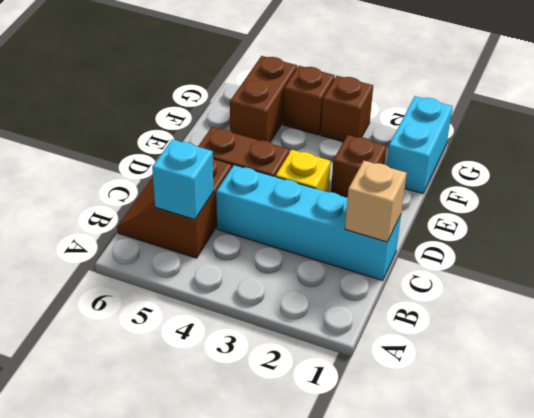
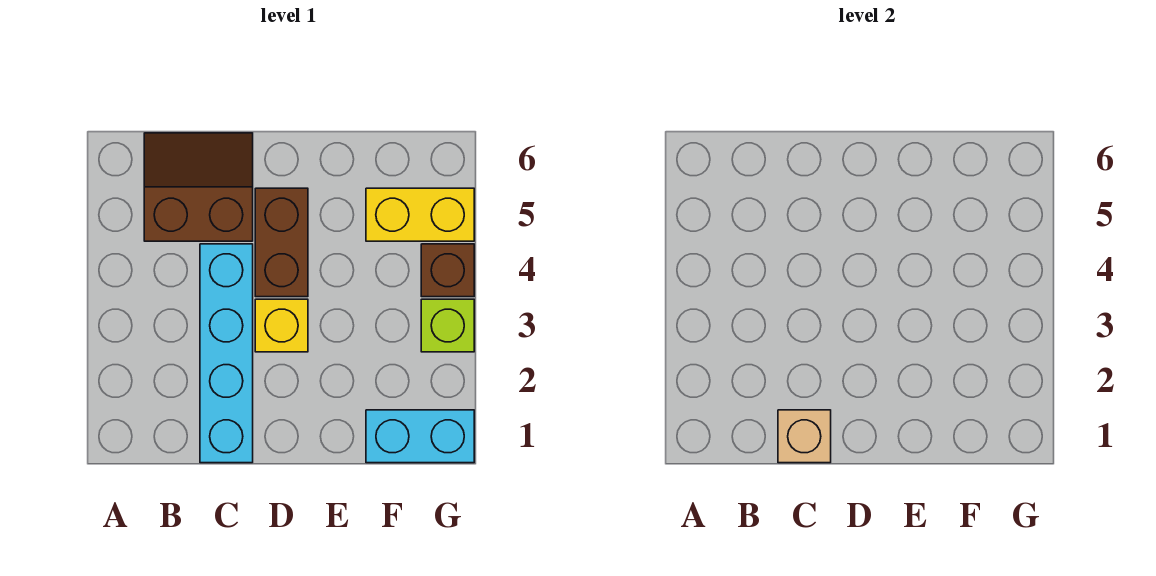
cyan brick B5 level 2 -> none
brown brick E2 level 1 -> none
brown brick F5:G5 level 1 -> yellow brick F5:G5 level 1
brown brick G3 level 1 -> lime brick G3 level 1

